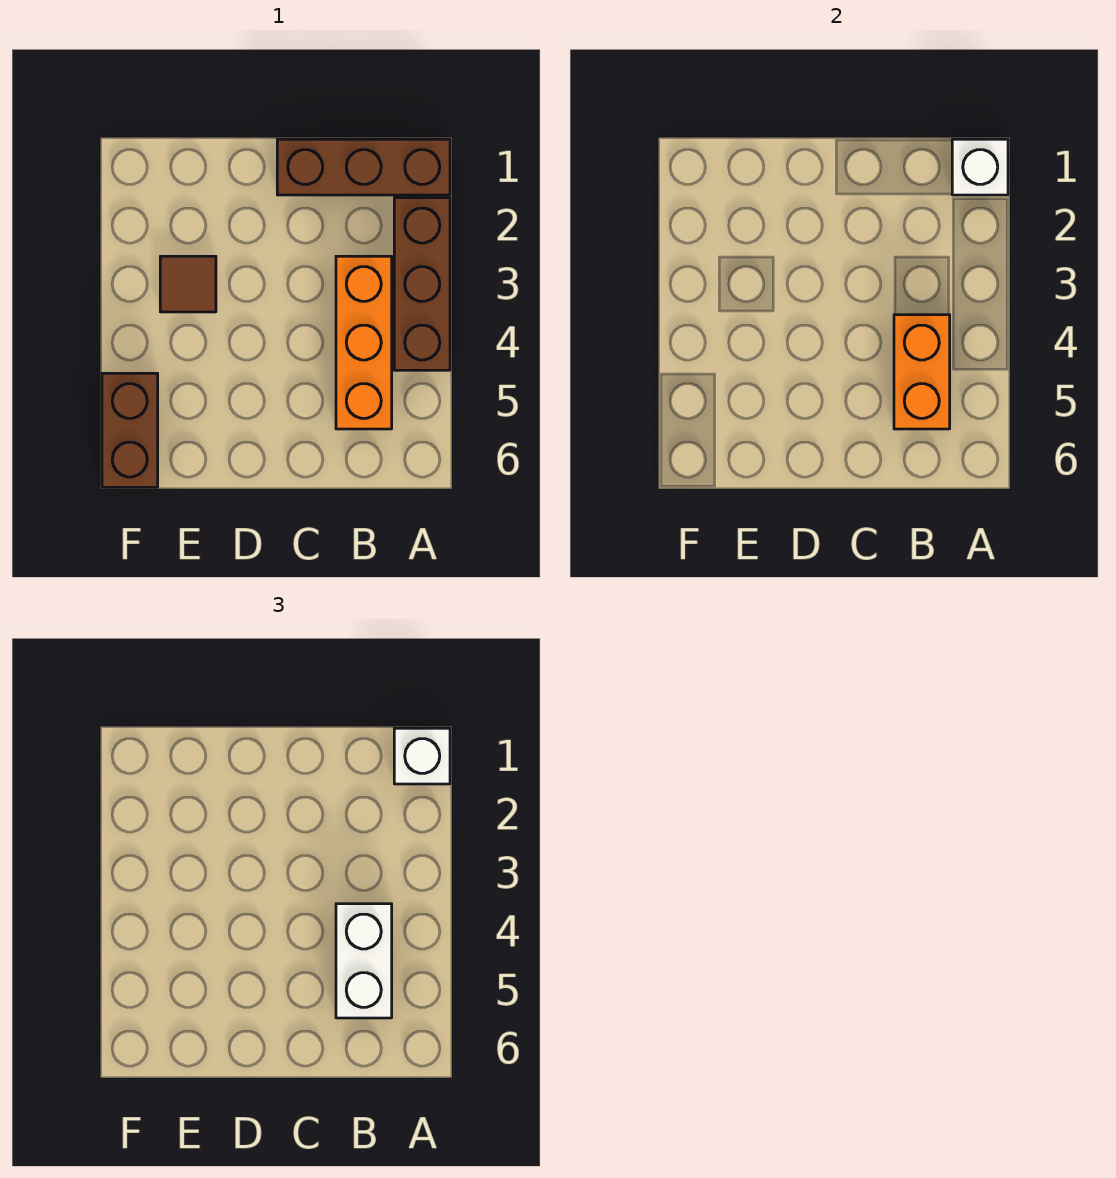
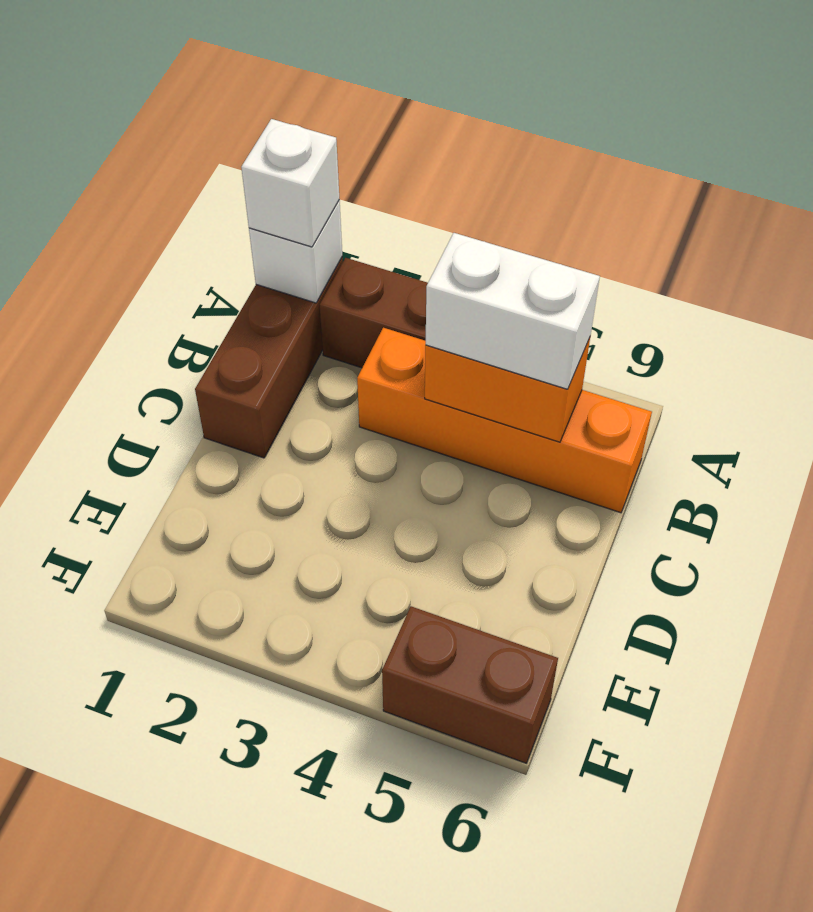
orange brick B3:B5 level 1 -> orange brick B3:B6 level 1
brown tile E3 level 1 -> none

